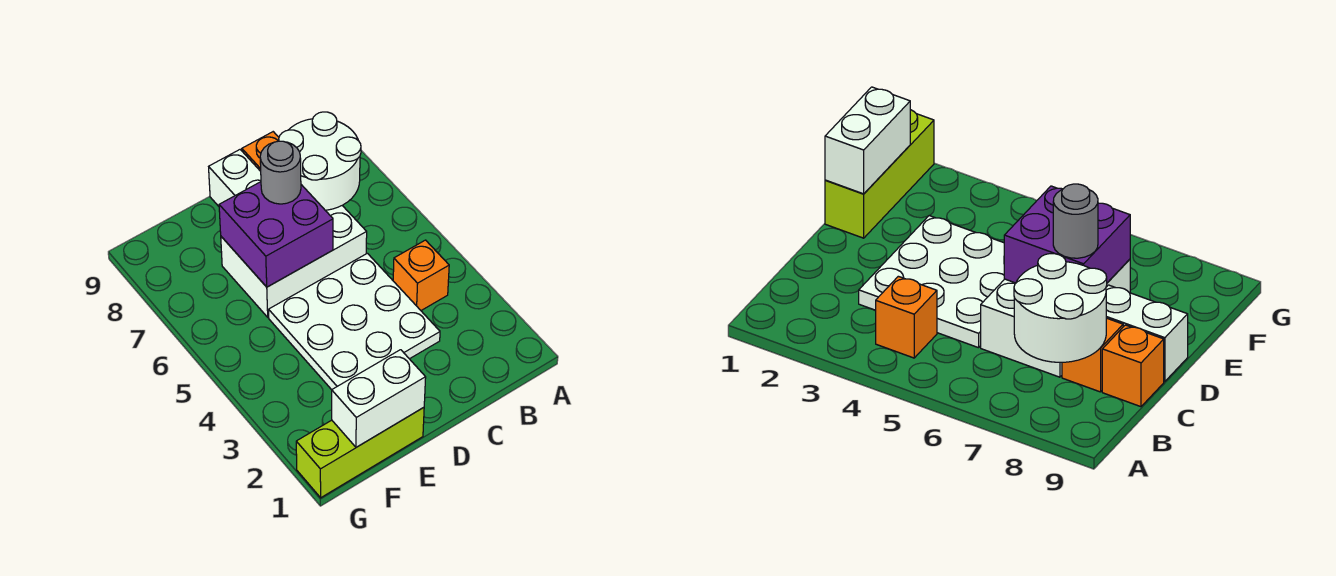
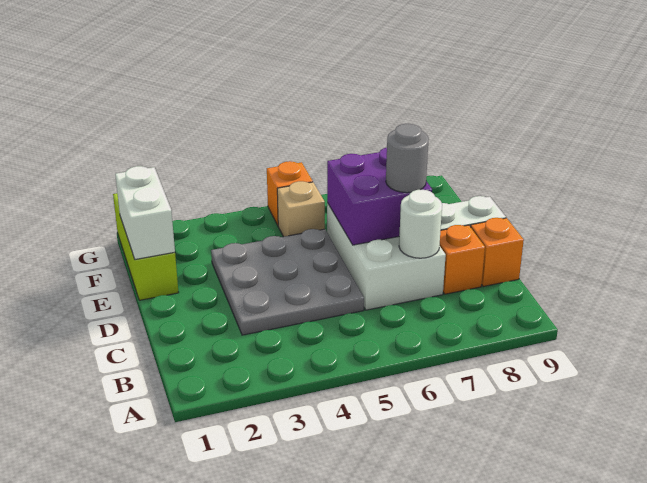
orange brick B4 level 1 -> orange brick G5 level 1
white round brick B7:C8 level 2 -> white round brick C7 level 2
white plate C3:E5 level 1 -> grey plate C3:E5 level 1
none -> tan brick F5 level 1

